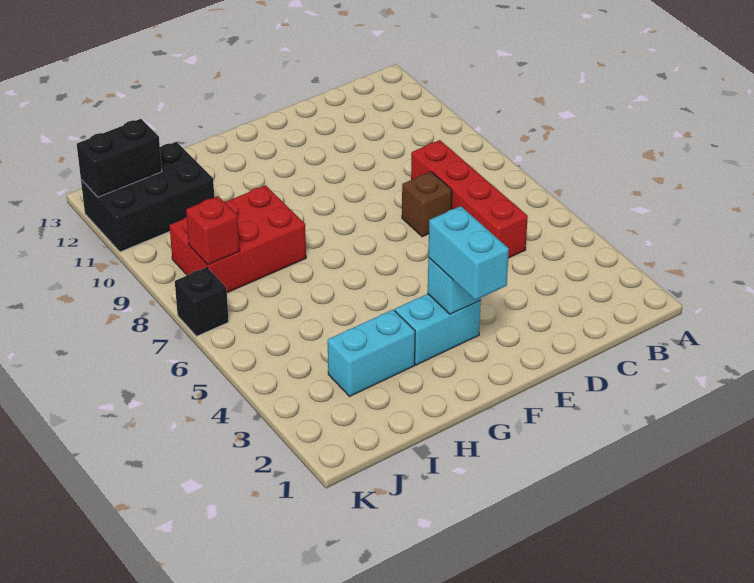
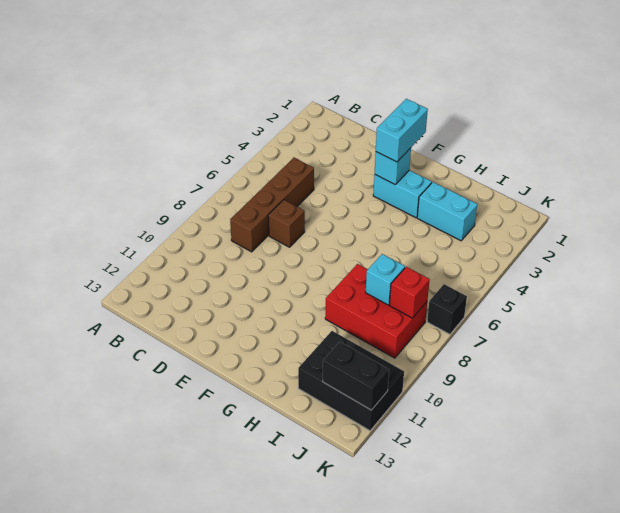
red brick C5:C8 level 1 -> brown brick C5:C8 level 1
none -> cyan brick I8 level 2

